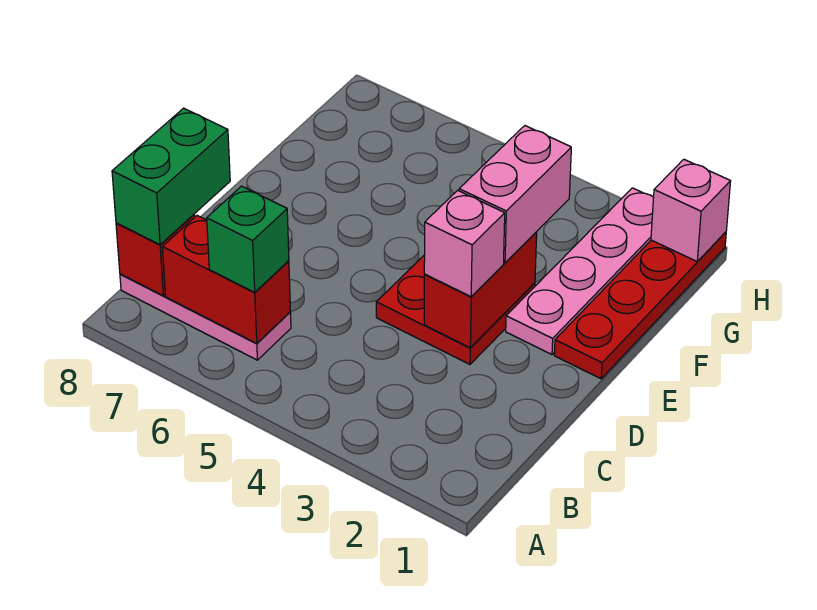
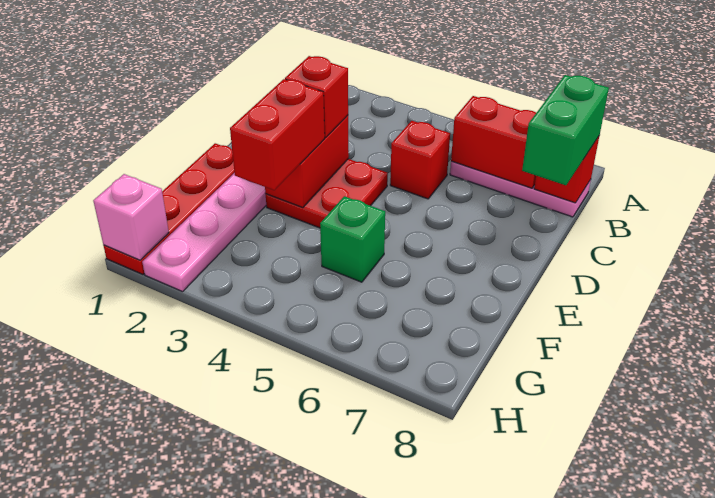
green brick B6 level 3 -> green brick F5 level 1
none -> red brick C5 level 1
pink brick D3 level 3 -> red brick D3 level 3
pink brick E3:F3 level 3 -> red brick E3:F3 level 3

